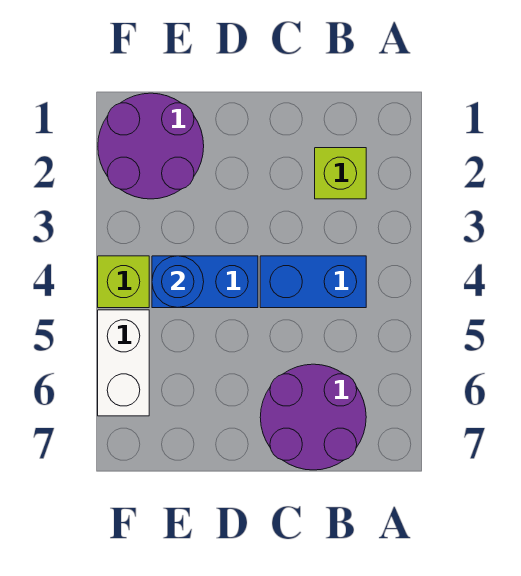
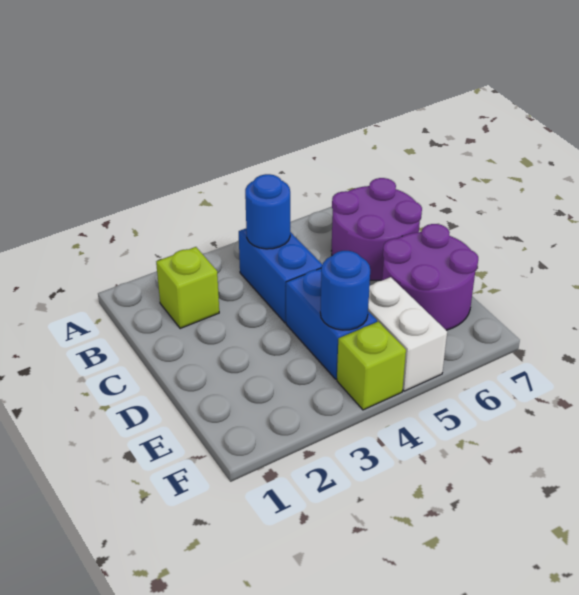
none -> blue round brick B4 level 2
purple round brick E1:F2 level 1 -> purple round brick D6:E7 level 1
white brick F5:F6 level 1 -> white brick E5:F5 level 1

